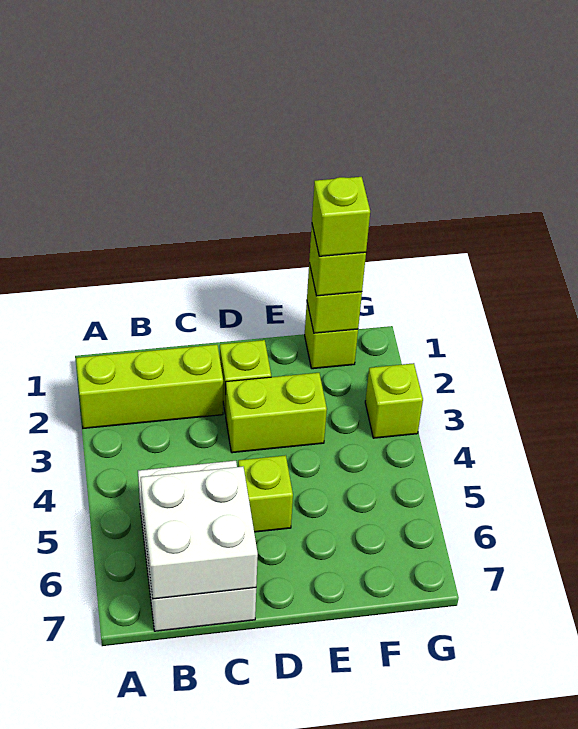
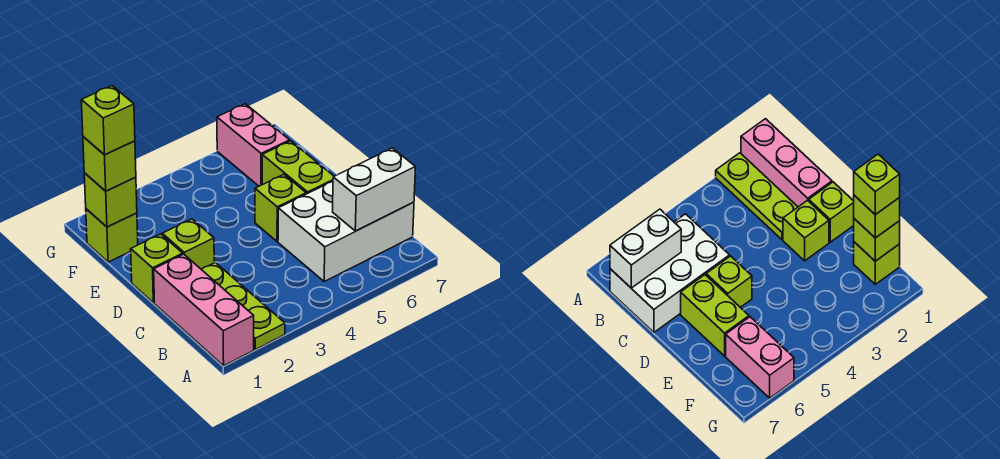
none -> pink brick A1:C1 level 1
lime brick A2:C2 level 1 -> lime plate A2:C2 level 1
white brick B6:C7 level 2 -> white brick B6:B7 level 2
lime brick D3:E3 level 1 -> lime brick D6:E6 level 1
none -> pink brick F6:G6 level 1
lime brick G3 level 1 -> lime brick D1 level 1

